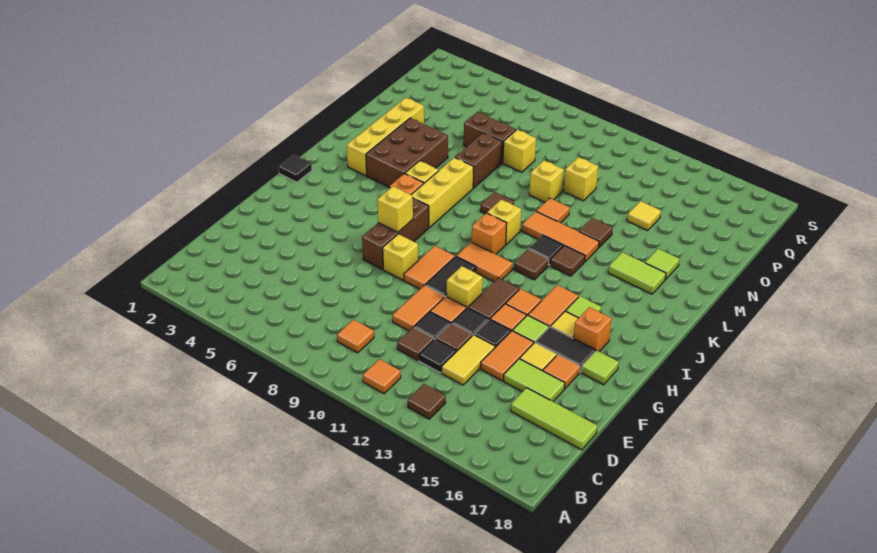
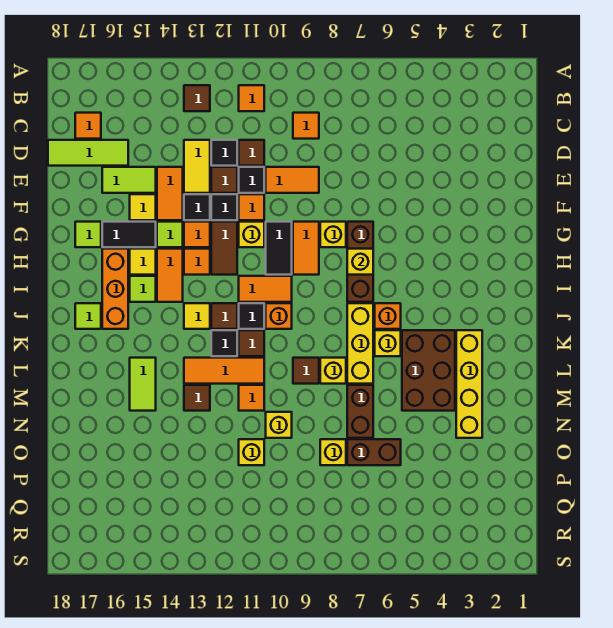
orange tile E10:F10 level 1 -> orange tile E9:E10 level 1
orange tile F16 level 1 -> orange tile C17 level 1
orange brick H16 level 1 -> orange brick H16:J16 level 1
black tile I1 level 1 -> black tile J11 level 1
yellow brick K10 level 1 -> yellow brick L8 level 1
brown tile K13 level 1 -> brown tile K11 level 1
lime tile L15:L16 level 1 -> lime tile L15:M15 level 1
lime tile M16 level 1 -> lime tile J17 level 1
yellow tile O14 level 1 -> yellow tile J13 level 1

